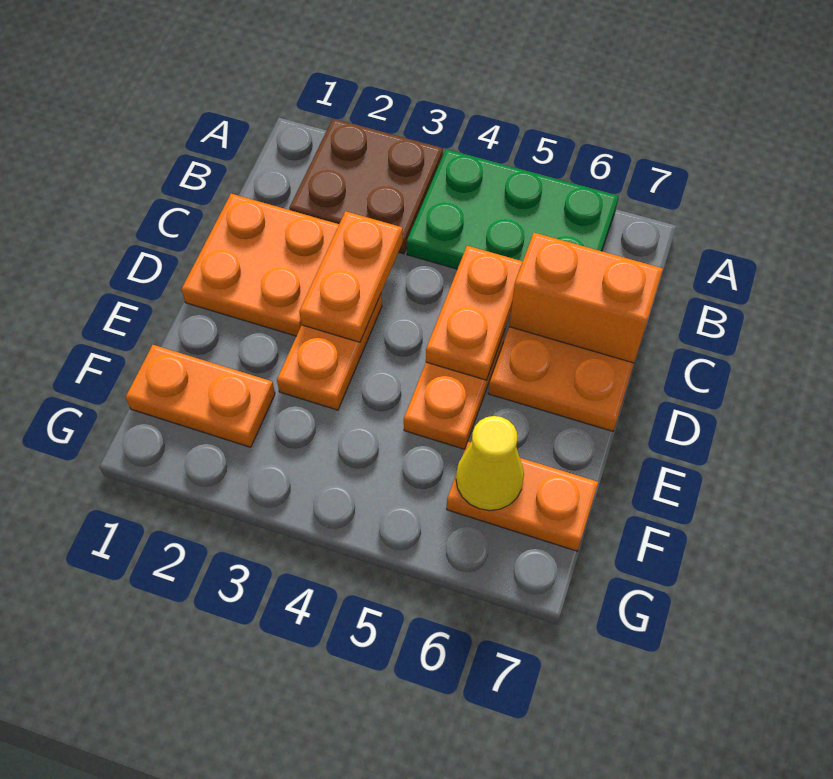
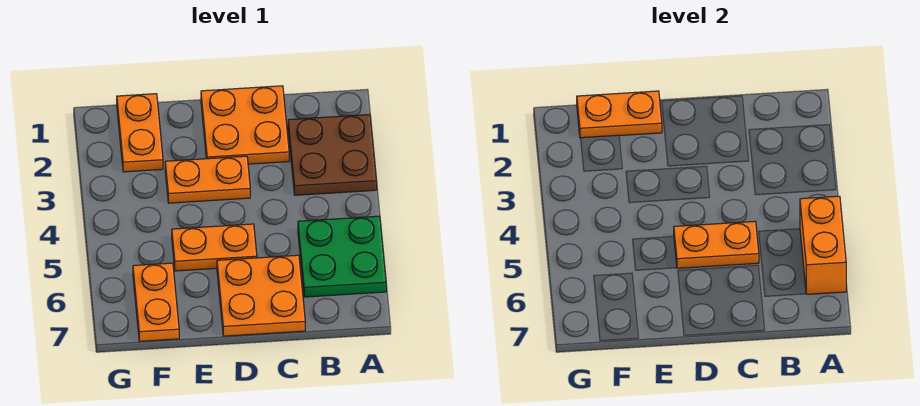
green plate A4:B6 level 1 -> green plate A5:B6 level 1
orange plate C3:D3 level 2 -> orange plate E1:F1 level 2
orange brick C6:C7 level 2 -> orange brick A5:A6 level 2
yellow cone F6 level 2 -> none

